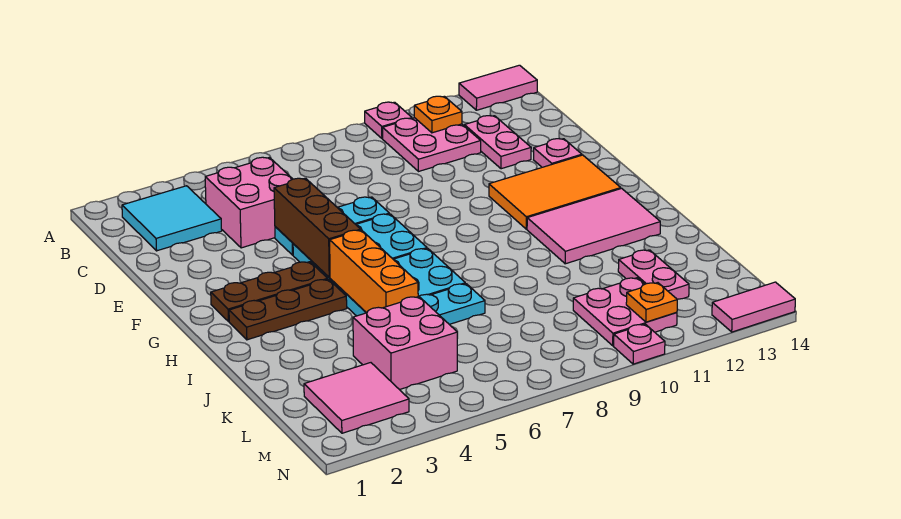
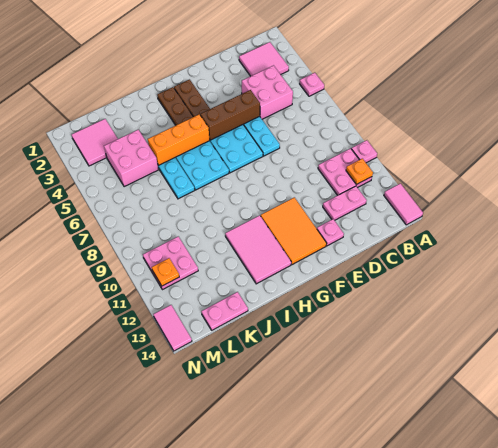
cyan tile B2:C3 level 1 -> pink tile B2:C3 level 1
pink plate K12:L12 level 1 -> pink plate K14:L14 level 1
pink plate N10 level 1 -> pink plate A5 level 1

